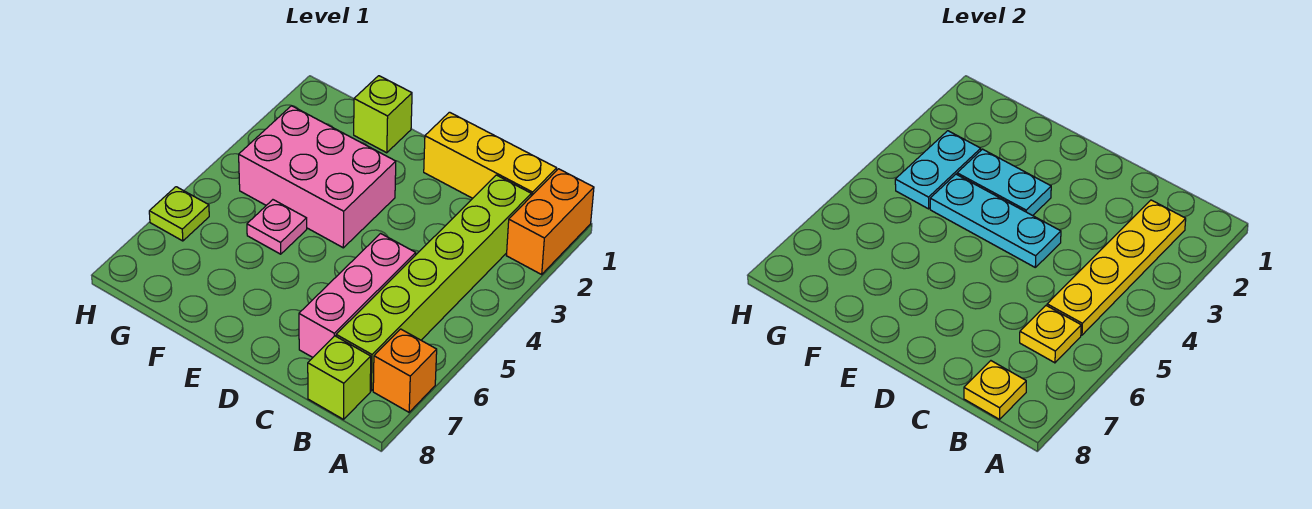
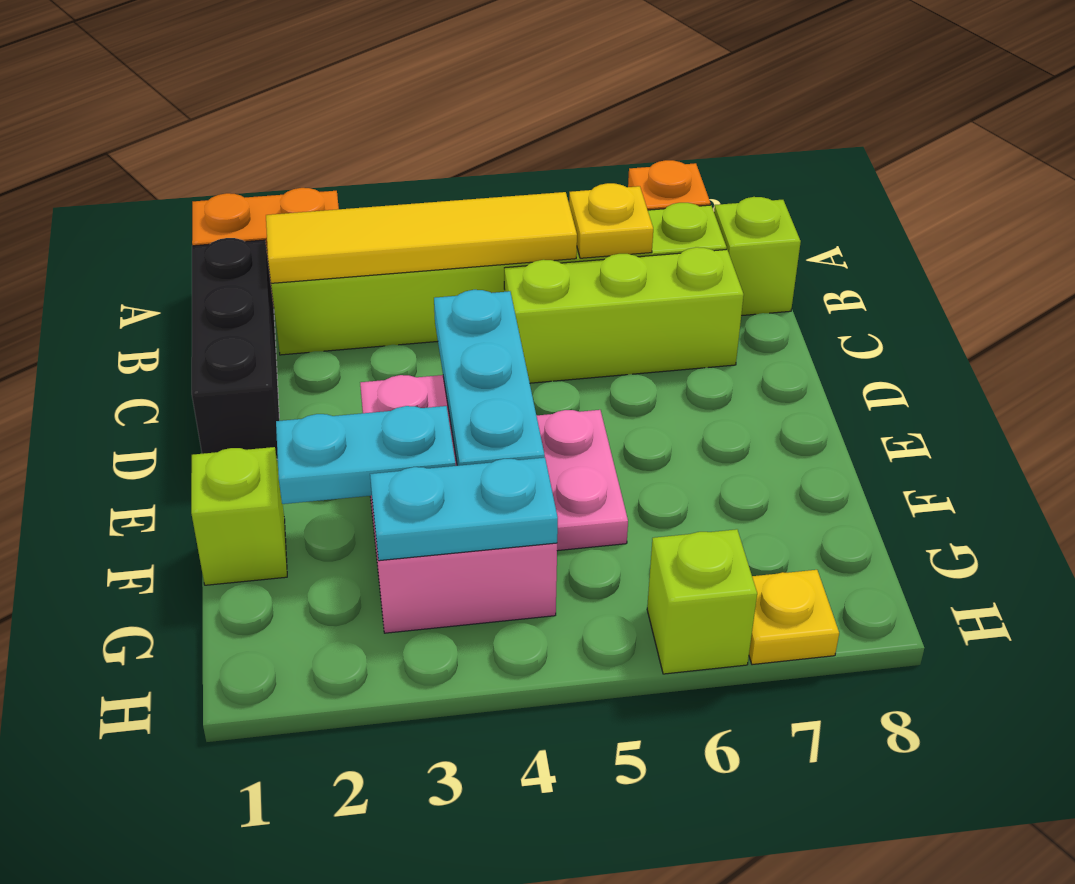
yellow brick B1:D1 level 1 -> black brick B1:D1 level 1
yellow plate B2:B5 level 2 -> yellow tile B2:B5 level 2
yellow plate B8 level 2 -> yellow plate H7 level 1
pink brick C5:C7 level 1 -> lime brick C5:C7 level 1
cyan plate E3:F3 level 2 -> cyan plate F2:F3 level 2
pink plate F5 level 1 -> pink plate E5:F5 level 1
lime plate H6 level 1 -> lime brick H6 level 1

